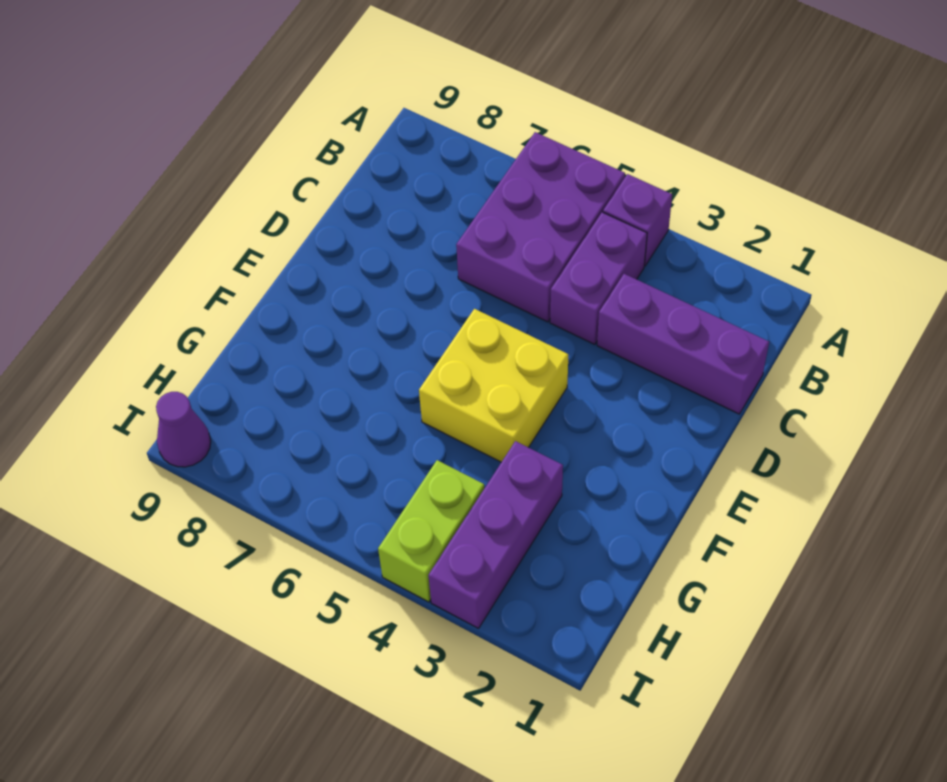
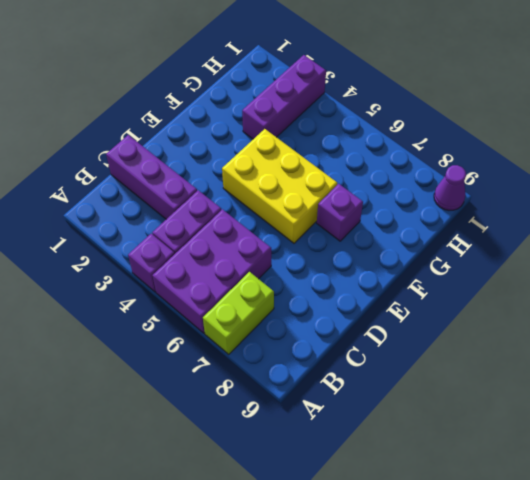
yellow brick E4:F5 level 1 -> yellow brick E4:F6 level 1
none -> purple brick F7 level 1
lime brick H4:I4 level 1 -> lime brick A7:B7 level 1

